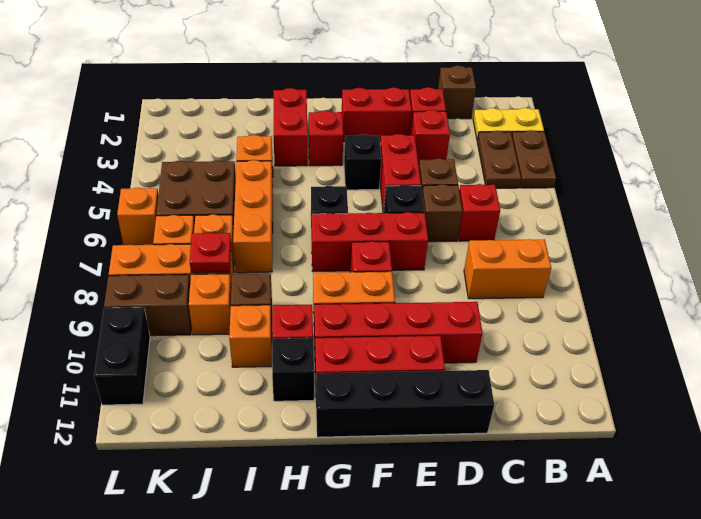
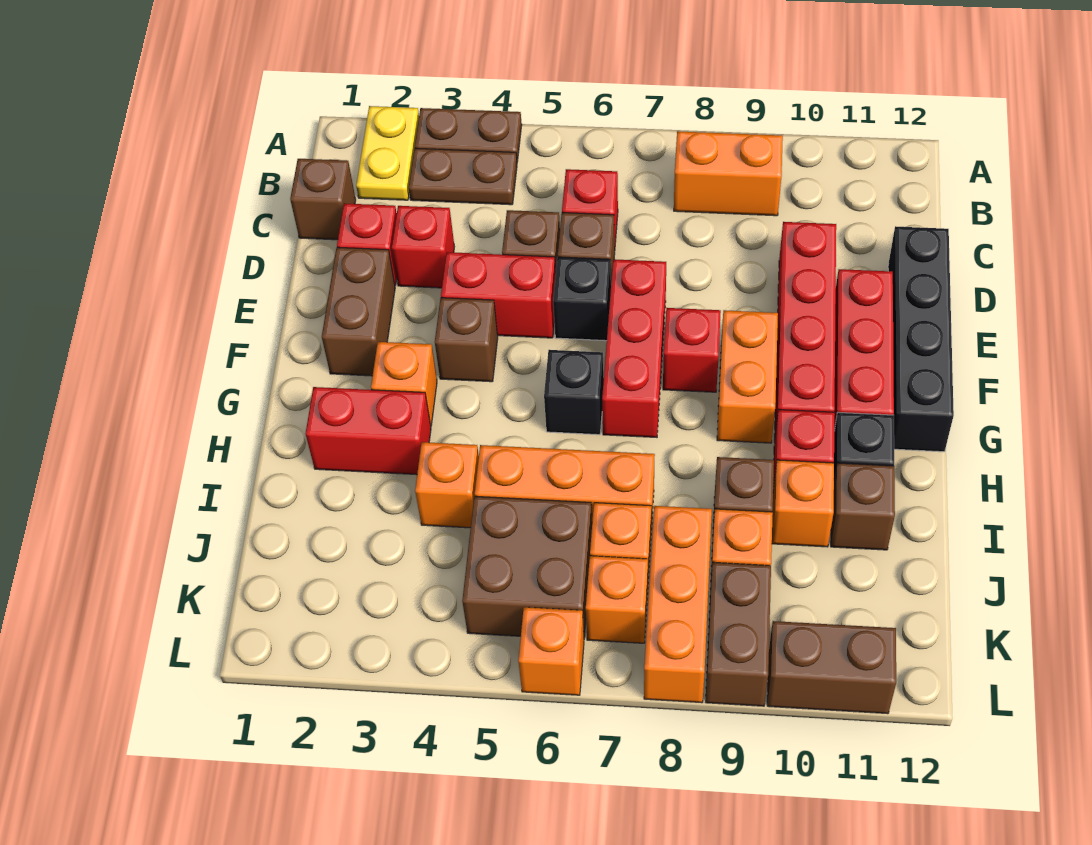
orange brick B8:C8 level 1 -> orange brick B8:B9 level 1
red brick E2:F2 level 1 -> brown brick E2:F2 level 1
black brick F4 level 1 -> brown brick F4 level 1
red brick G3 level 1 -> orange brick G3 level 1
none -> brown brick I11 level 1
red plate J8 level 2 -> none
black brick L10:L11 level 1 -> brown brick L10:L11 level 1

